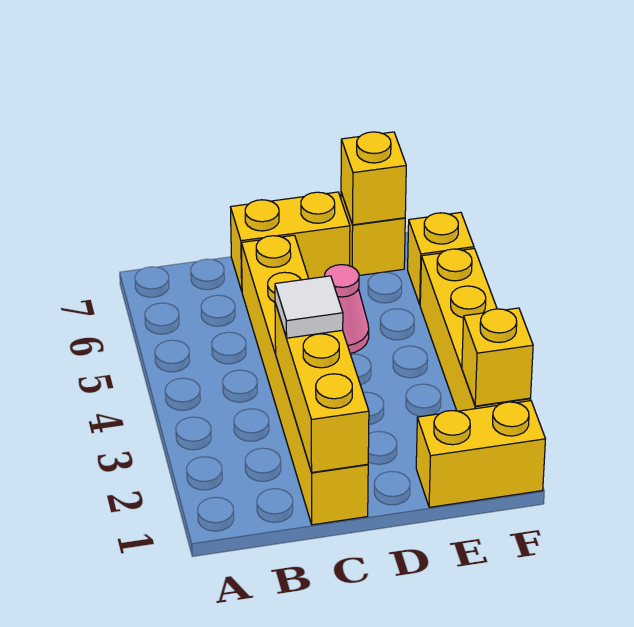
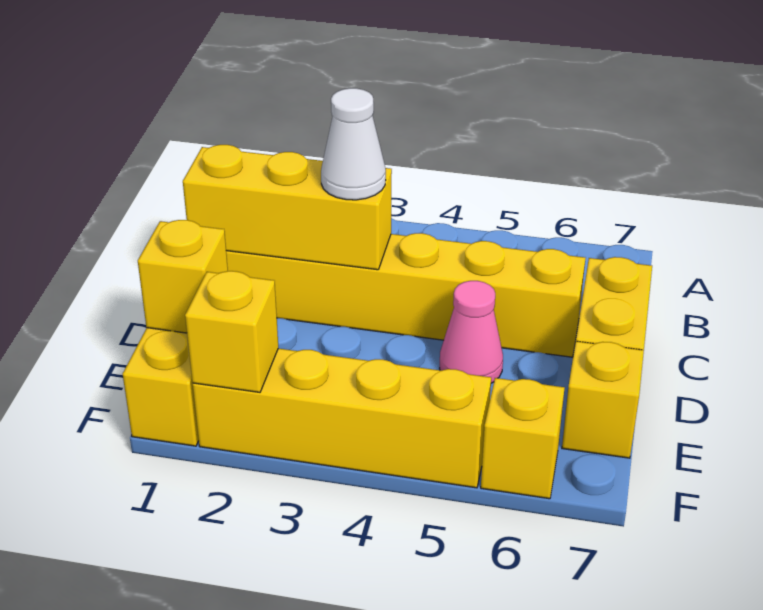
white tile C3 level 3 -> white cone C3 level 3
yellow brick E7 level 2 -> yellow brick E1 level 2

